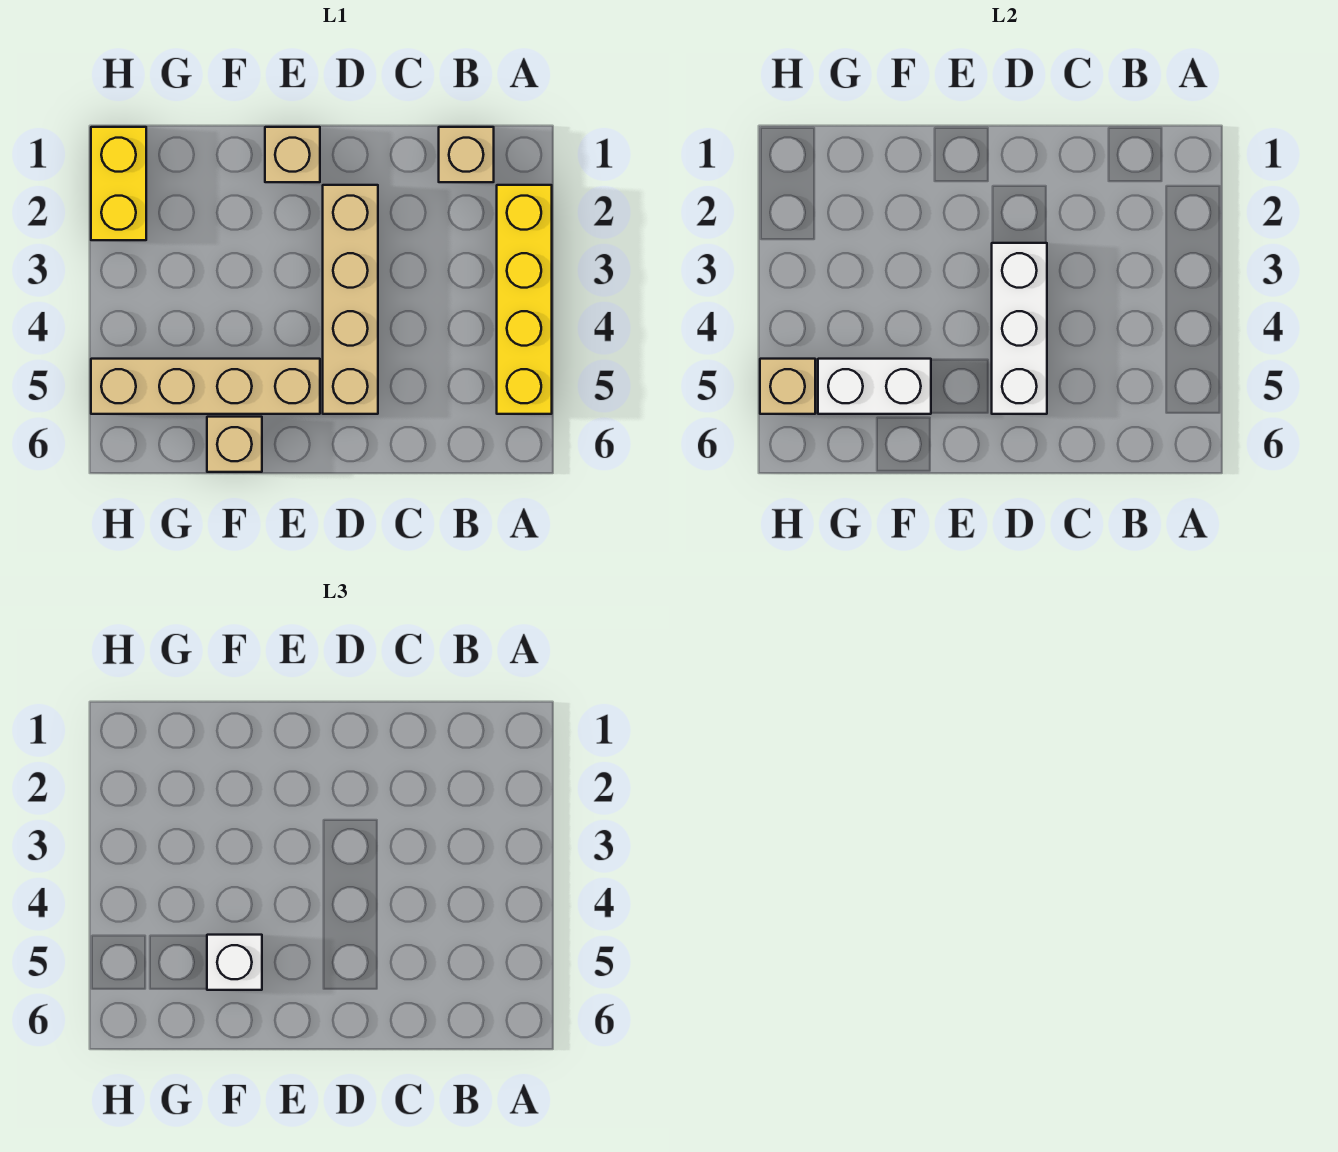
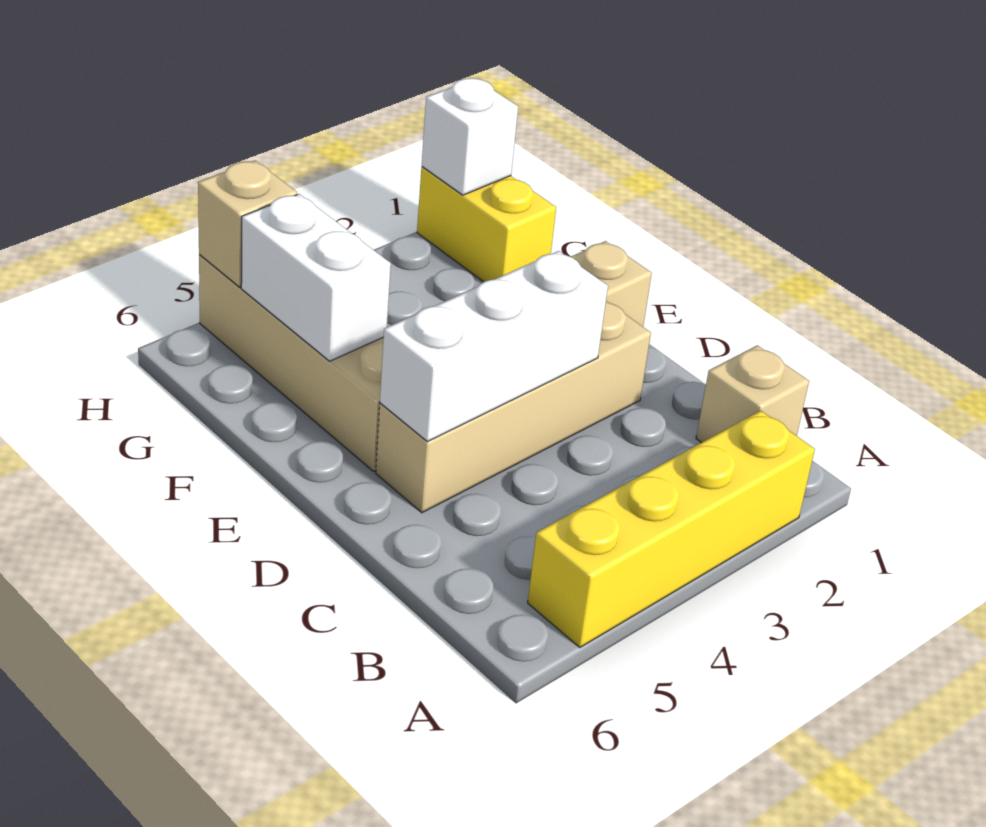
white brick F5 level 3 -> white brick H1 level 2
tan brick F6 level 1 -> none
yellow brick H1:H2 level 1 -> yellow brick G1:H1 level 1

